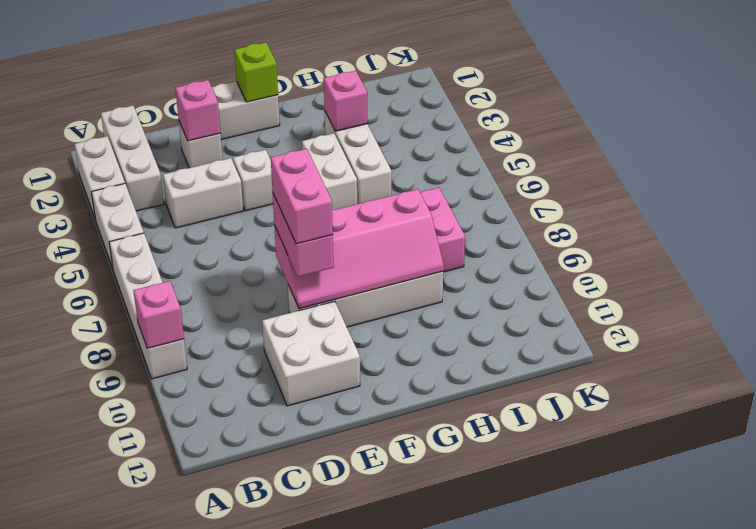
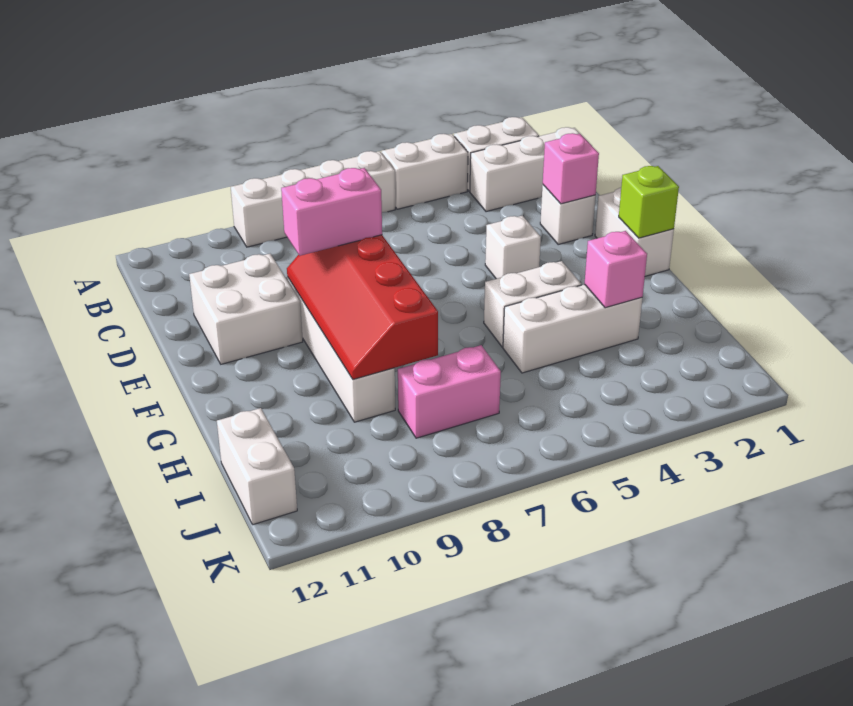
pink brick A9 level 2 -> none
white brick C4:D4 level 1 -> white brick I12:J12 level 1
pink slope E8:H9 level 2 top 8 -> red slope E8:H9 level 2 top 8
pink brick E8:E9 level 4 -> none

